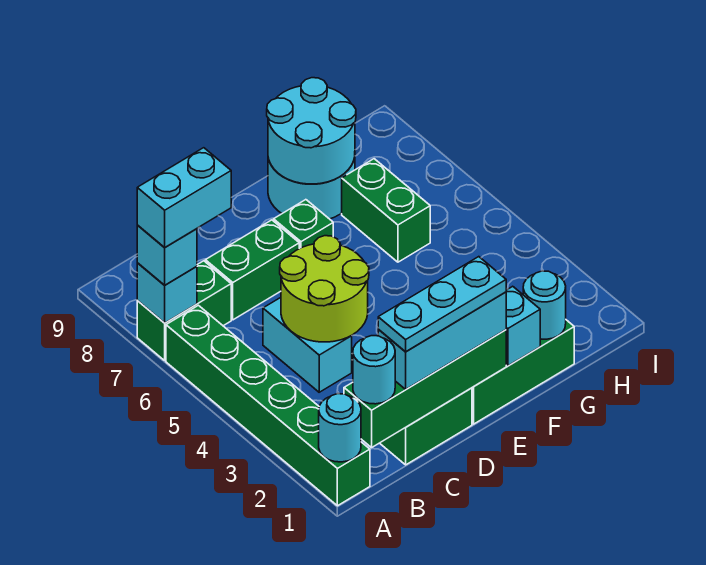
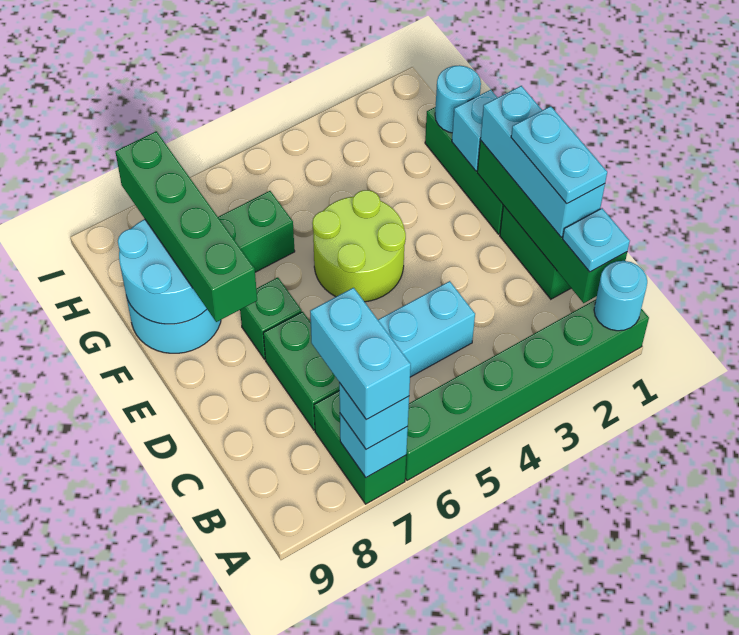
cyan round brick B1 level 3 -> cyan plate B1 level 3
cyan plate C1:E1 level 4 -> cyan plate C1:D1 level 4
lime round brick C4:D5 level 2 -> lime round brick E4:F5 level 1
none -> green brick E8:H8 level 3

